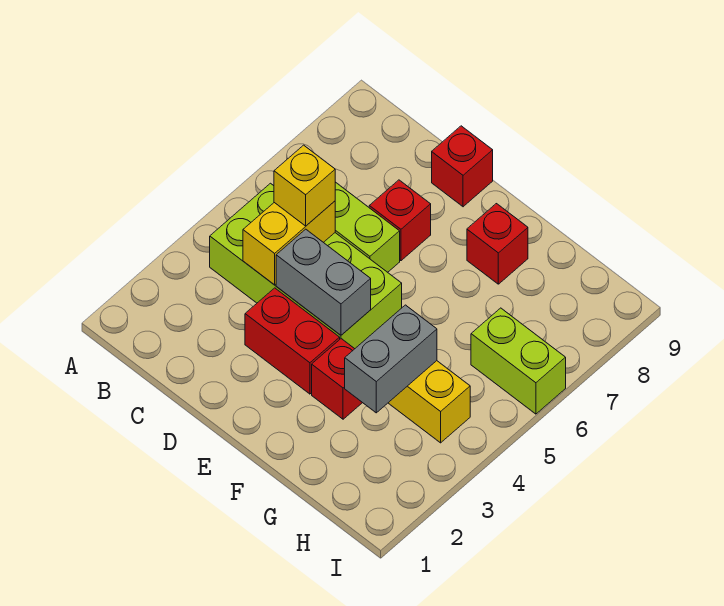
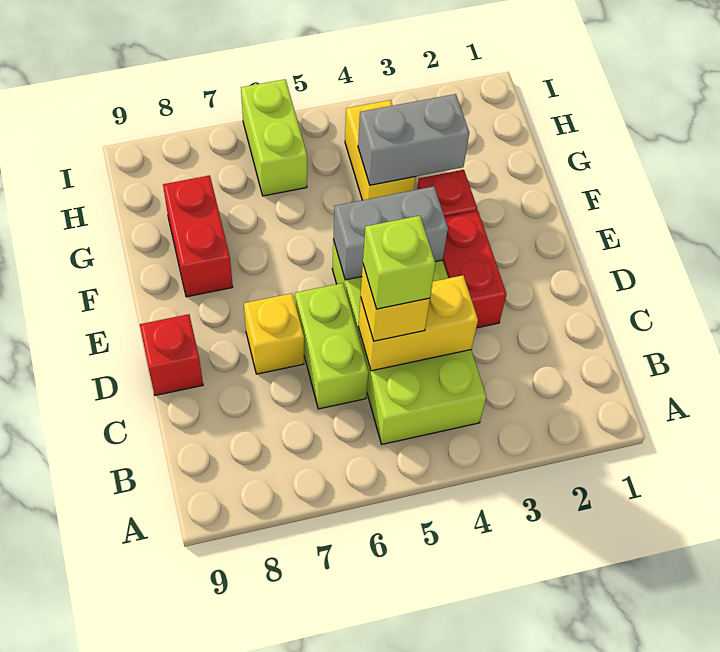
none -> lime brick C5 level 4
grey brick D4:E4 level 2 -> grey brick E4:E5 level 2
red brick D7 level 1 -> yellow brick D7 level 1
red brick F8 level 1 -> red brick F8:G8 level 1

